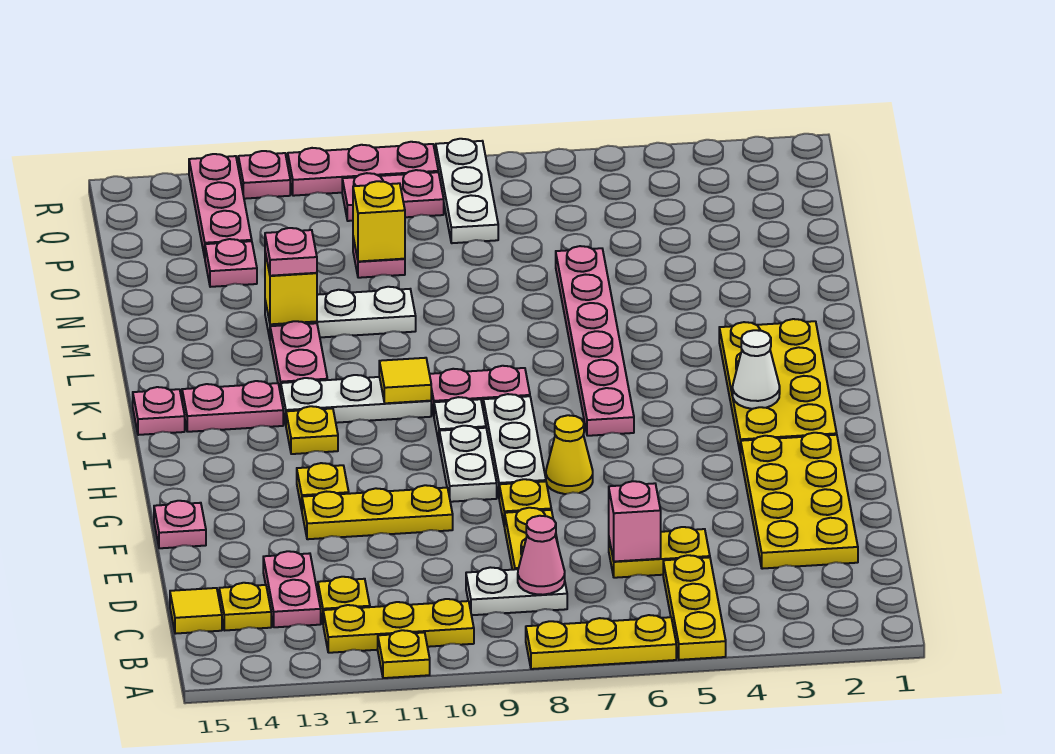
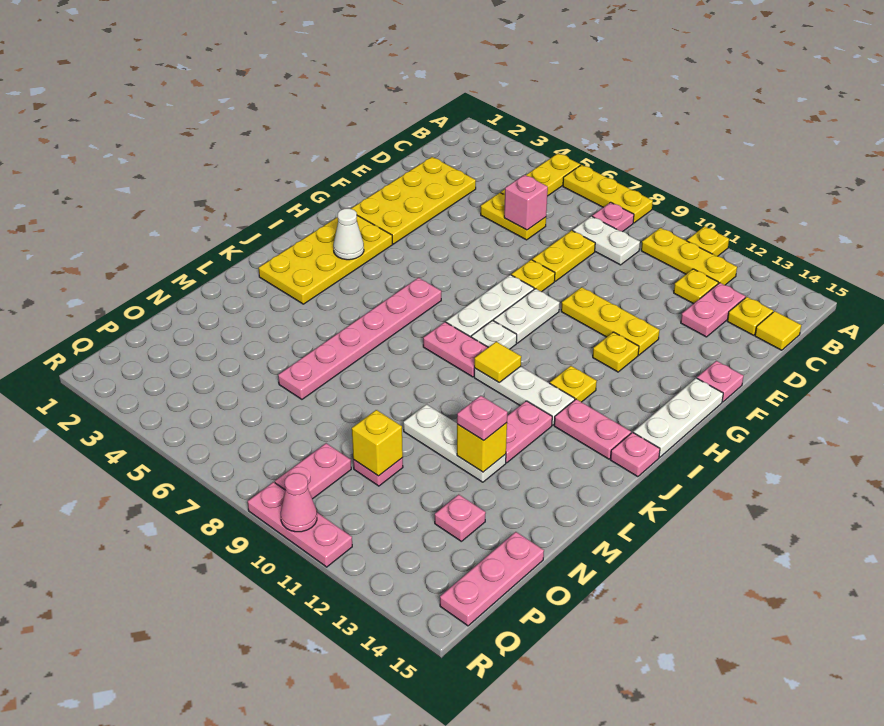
pink cone C8 level 2 -> pink cone R10 level 2
yellow cone G7 level 1 -> none
white plate P8:R8 level 1 -> white plate G15:I15 level 1
pink plate P13:R13 level 1 -> pink plate O15:Q15 level 1
pink plate Q9:Q10 level 1 -> pink plate P9:Q9 level 1
pink plate R12 level 1 -> pink plate B8 level 1

